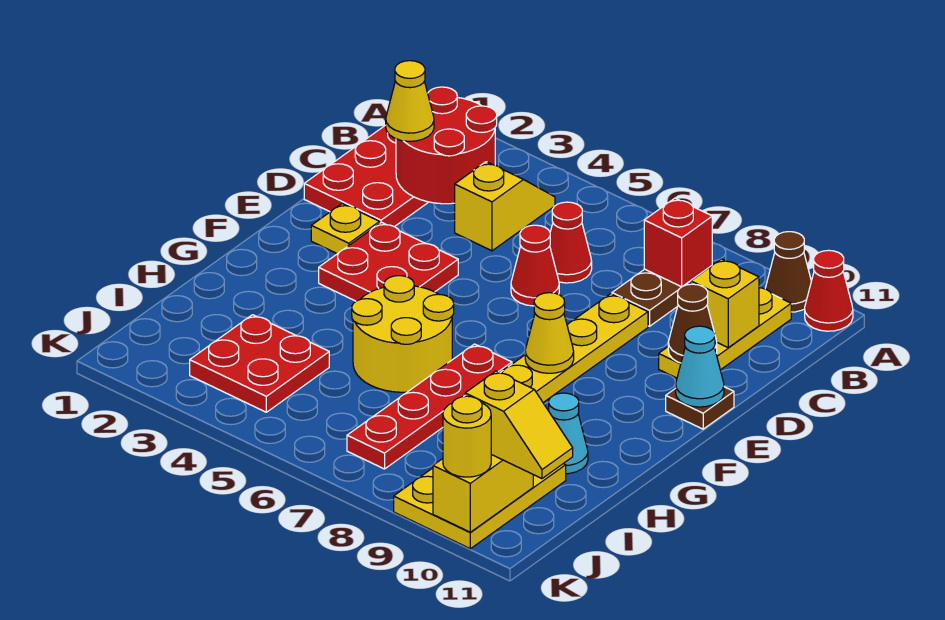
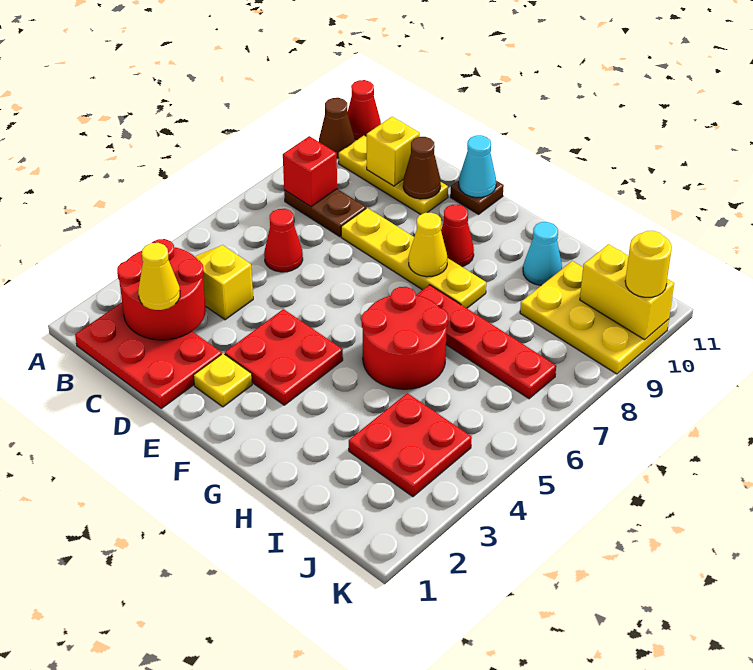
red cone D6 level 1 -> red cone F9 level 1
yellow round brick G5:H6 level 1 -> red round brick G5:H6 level 1
yellow slope J10:J11 level 3 top 10 -> none

